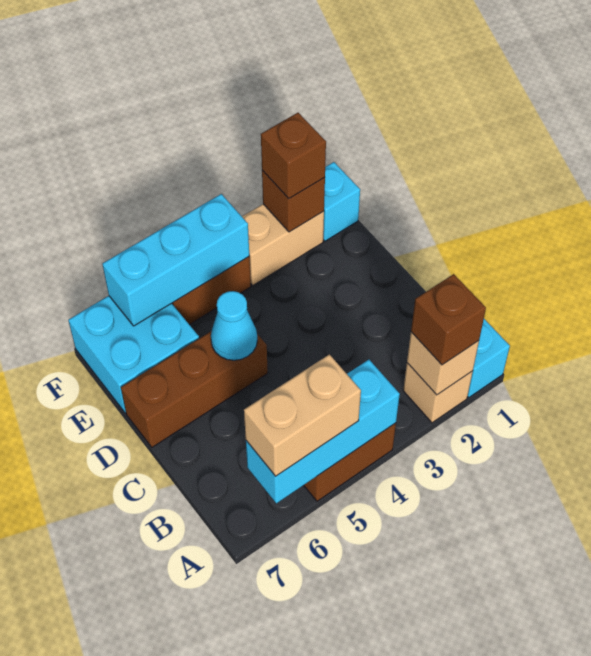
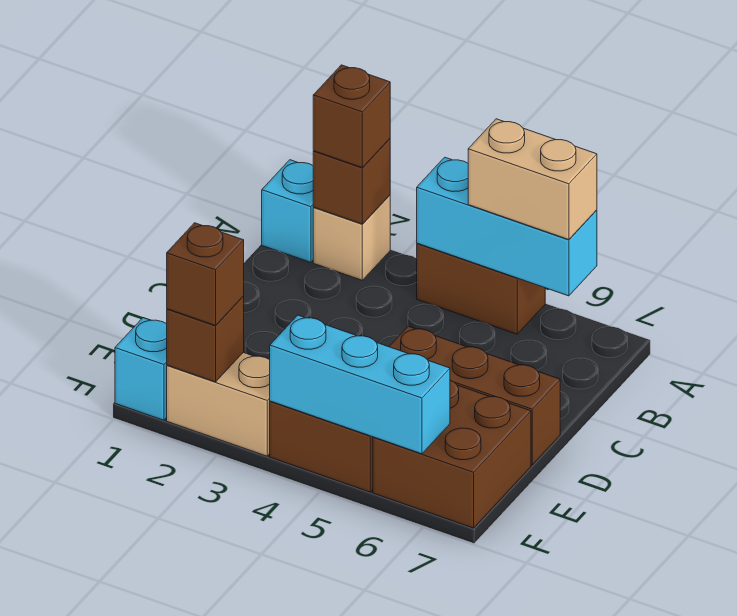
tan brick A2 level 2 -> brown brick A2 level 2
cyan cone D5 level 2 -> none
cyan brick E6:F7 level 1 -> brown brick E6:F7 level 1

